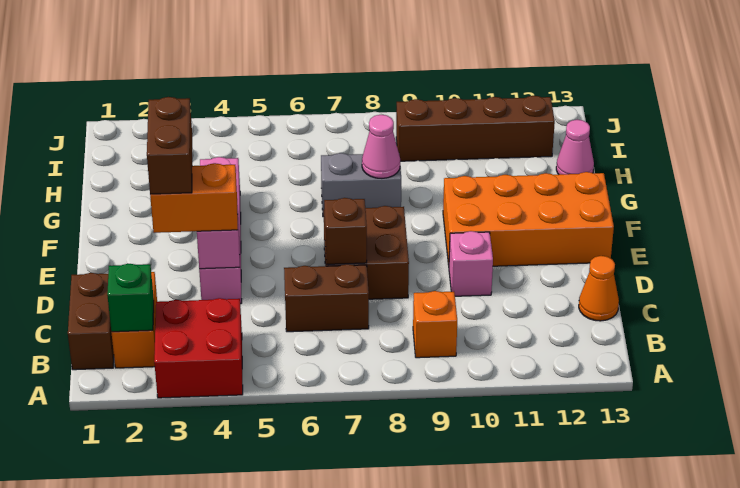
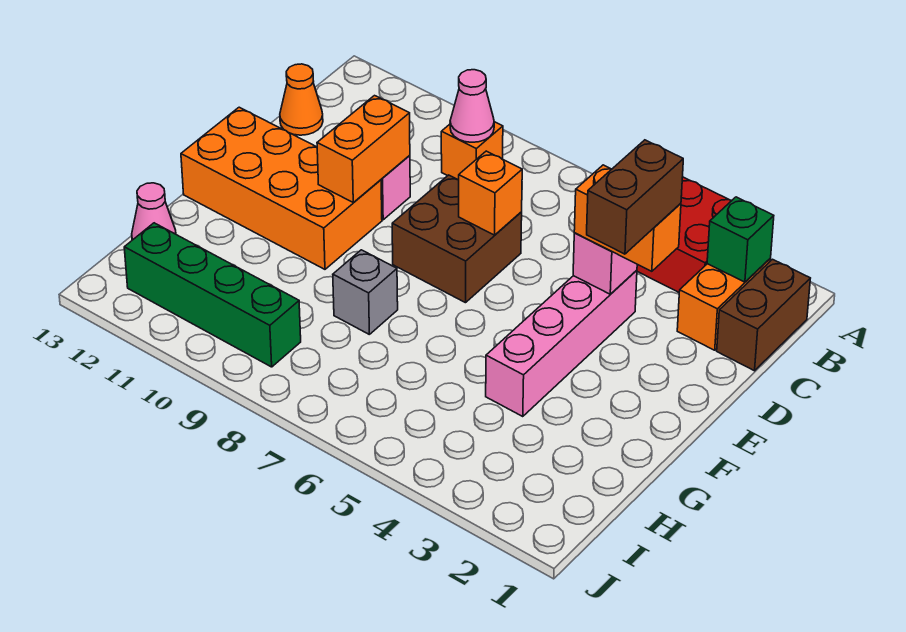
brown brick C6:C7 level 1 -> none
brown brick D7 level 2 -> orange brick D7 level 2
none -> orange brick D10:E10 level 2
grey brick G7:G8 level 1 -> grey brick G8 level 1
pink cone G8 level 2 -> pink cone B9 level 2
brown brick I9:I12 level 1 -> green brick I9:I12 level 1

